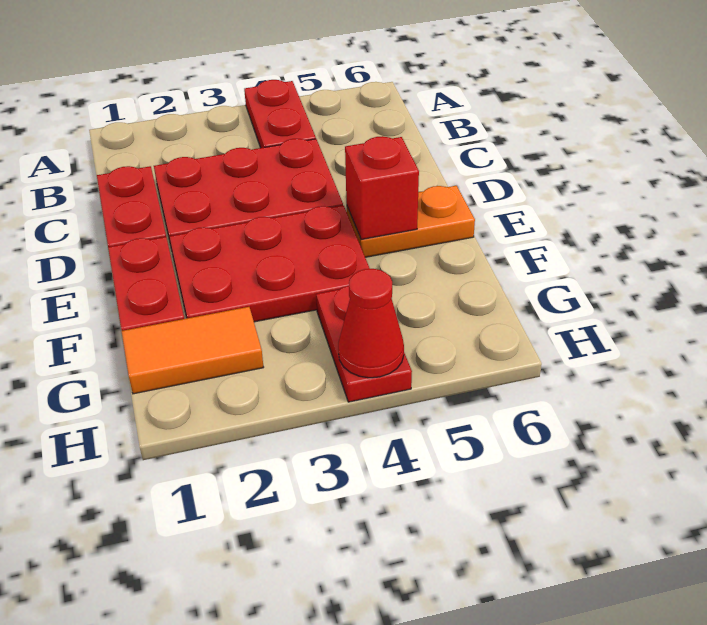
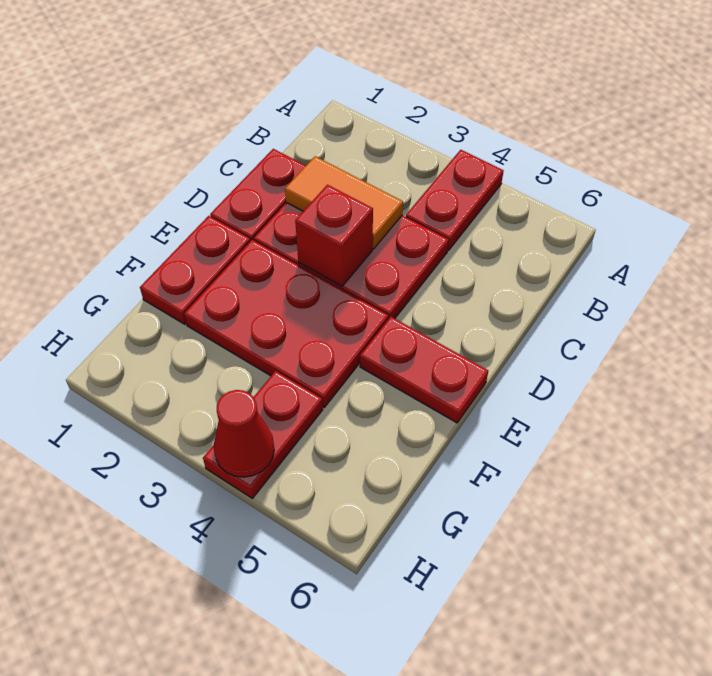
orange plate E5:E6 level 1 -> red plate E5:E6 level 1
red brick E5 level 2 -> red brick D3 level 2
orange tile G1:G2 level 1 -> orange tile C2:C3 level 2

